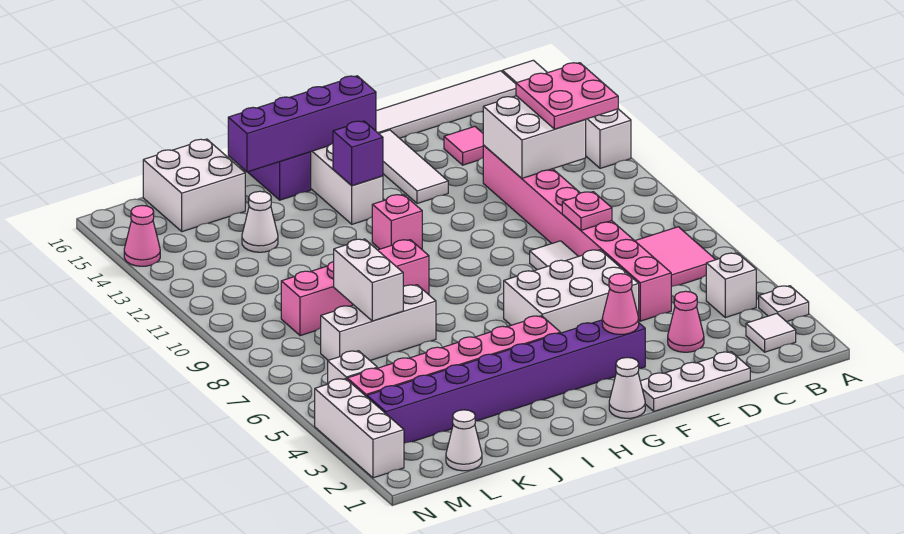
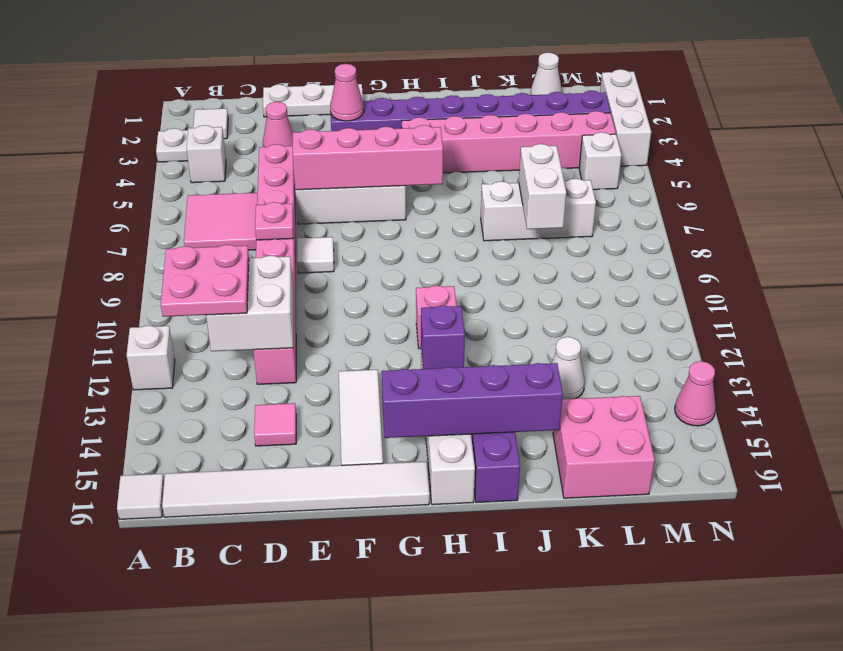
white cone G1 level 1 -> none
pink brick I9:L9 level 1 -> pink brick E6:H6 level 2
white brick K15:L16 level 1 -> pink brick K15:L16 level 1

